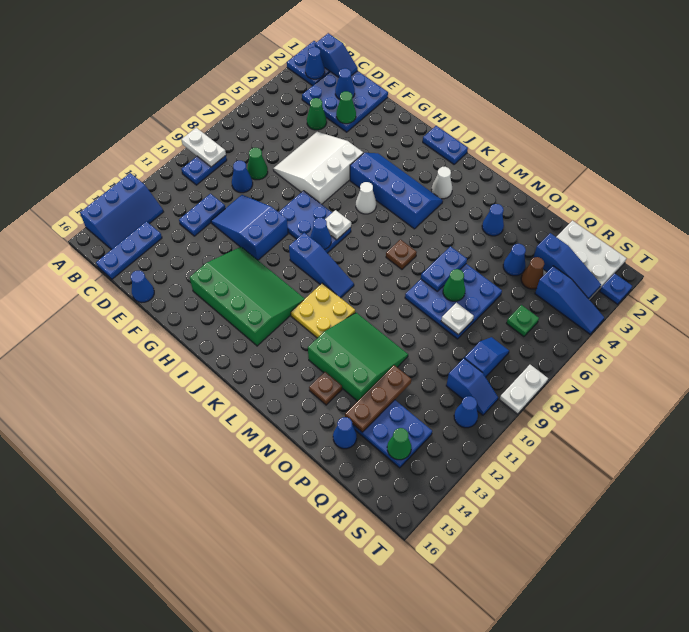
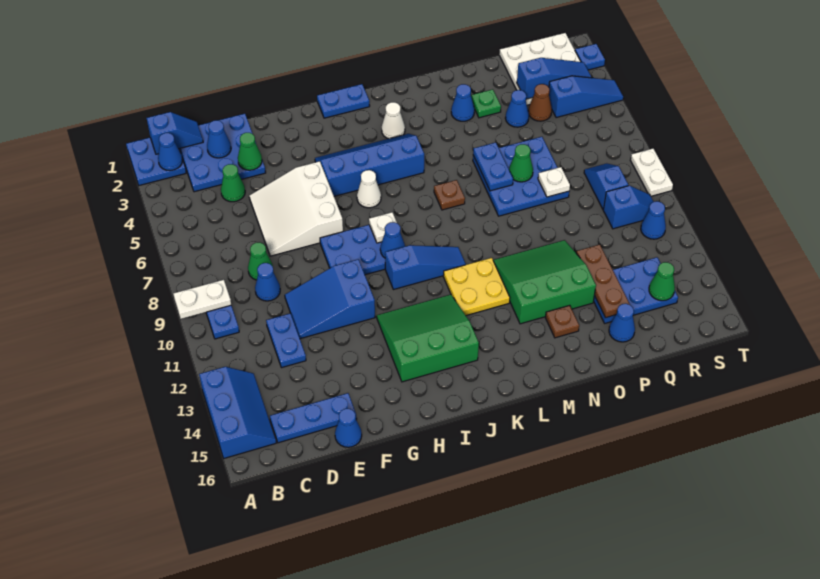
blue plate C14:C16 level 1 -> blue plate C15:E15 level 1
green slope G12:J14 level 1 top 14 -> green slope H12:J14 level 1 top 14
green plate R6 level 1 -> green plate O3 level 1

